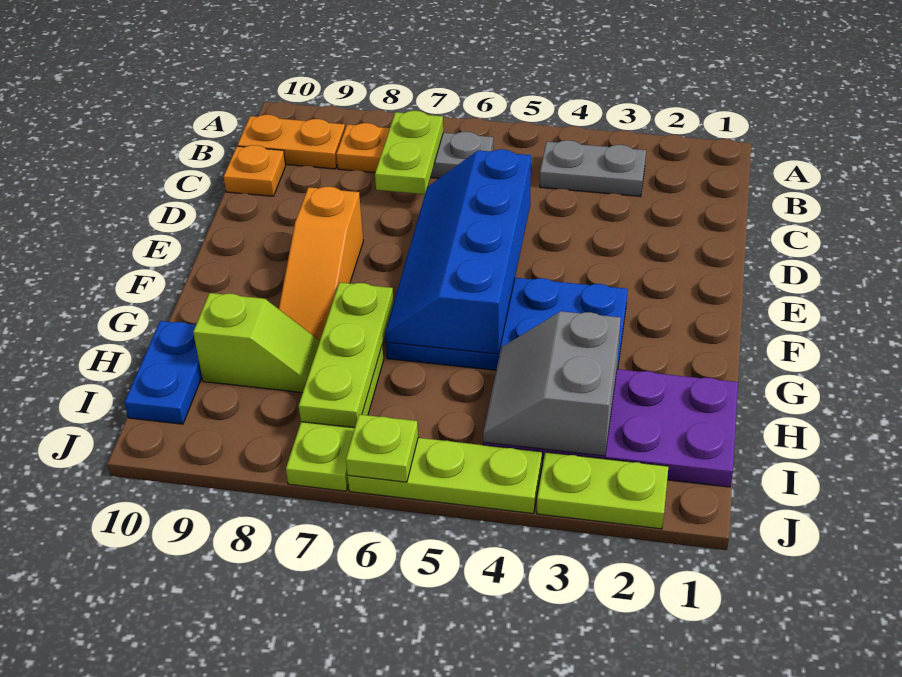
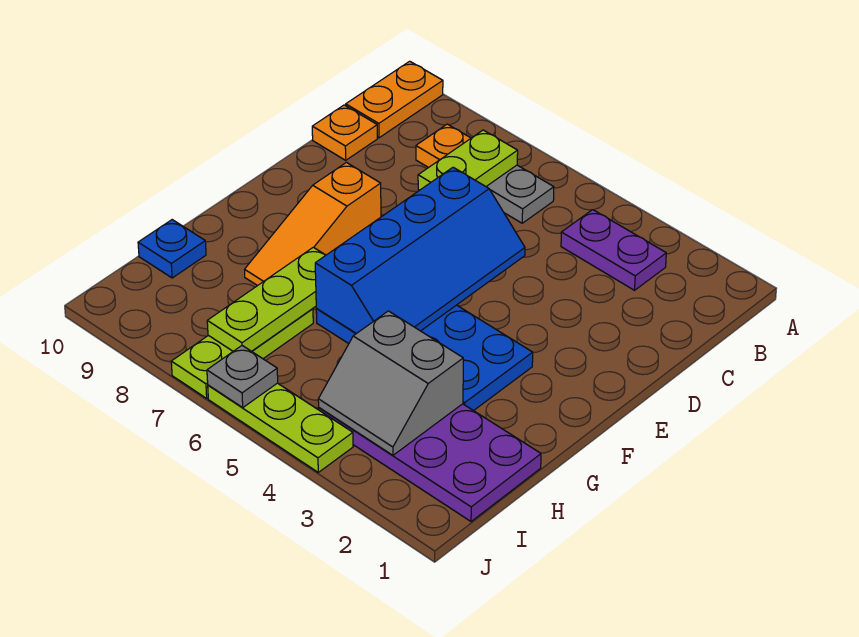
grey plate B3:B4 level 1 -> purple plate B3:B4 level 1
orange plate B9:B10 level 1 -> orange plate A10:B10 level 1
blue slope D5:G6 level 2 top 5 -> blue slope D5:G6 level 2 top 6
grey slope H3:I4 level 2 top 3 -> grey slope H3:I4 level 2 top H
lime slope H8:H9 level 1 top 9 -> none
blue plate H10:I10 level 1 -> blue plate H10 level 1
lime plate J2:J3 level 1 -> none
lime plate J6 level 2 -> grey plate J6 level 2

